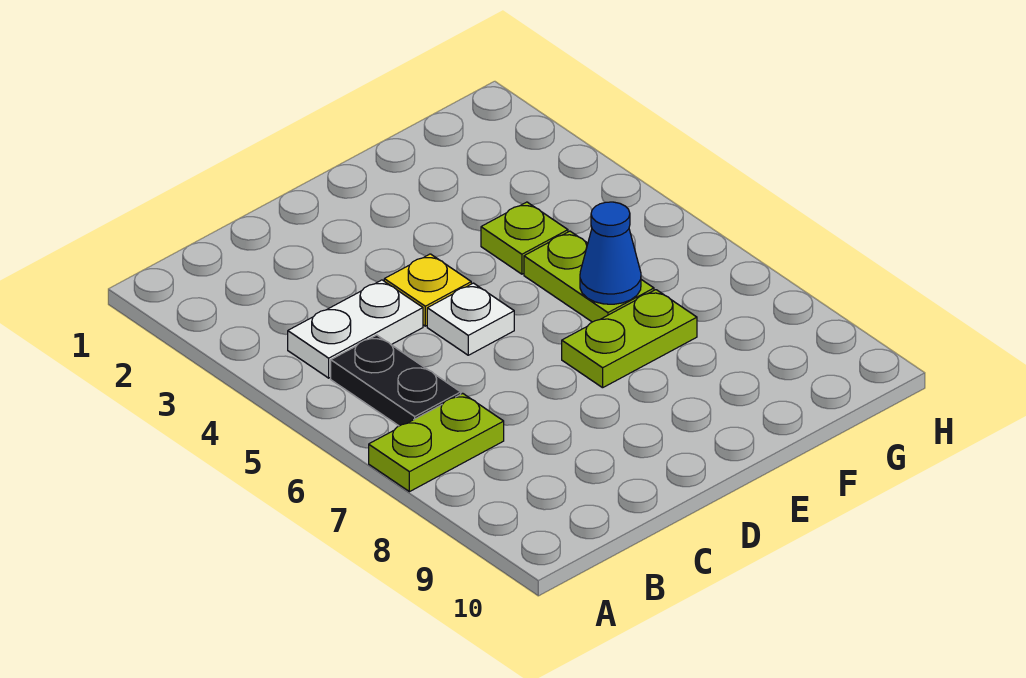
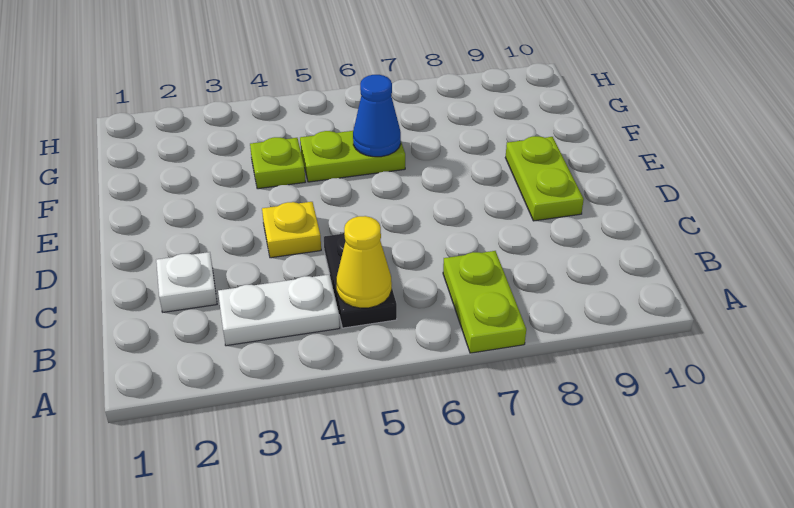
white plate B4:C4 level 1 -> white plate B3:B4 level 1
black plate B5:B6 level 1 -> black plate B5:C5 level 1
none -> yellow cone B5 level 2
white plate D5 level 1 -> white plate C2 level 1
lime plate E7:F7 level 1 -> lime plate D9:E9 level 1

